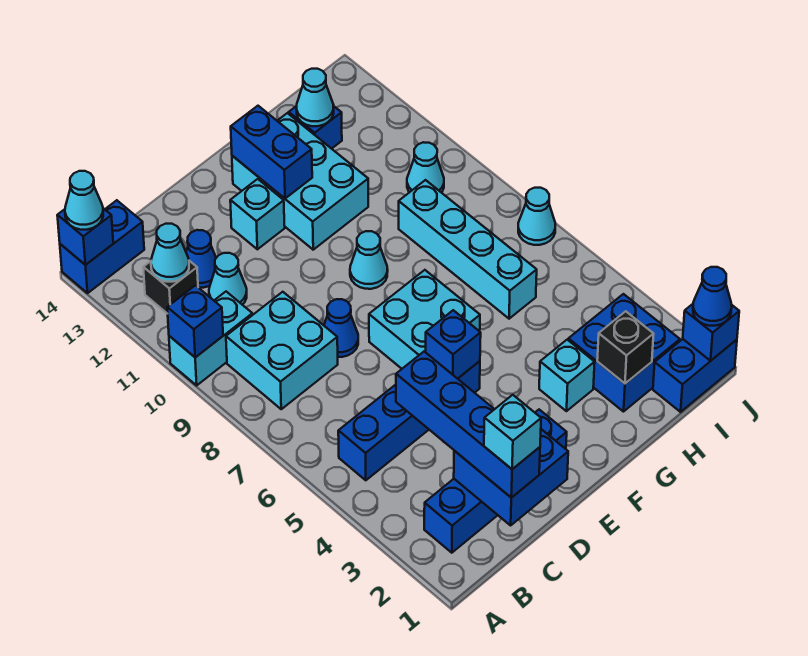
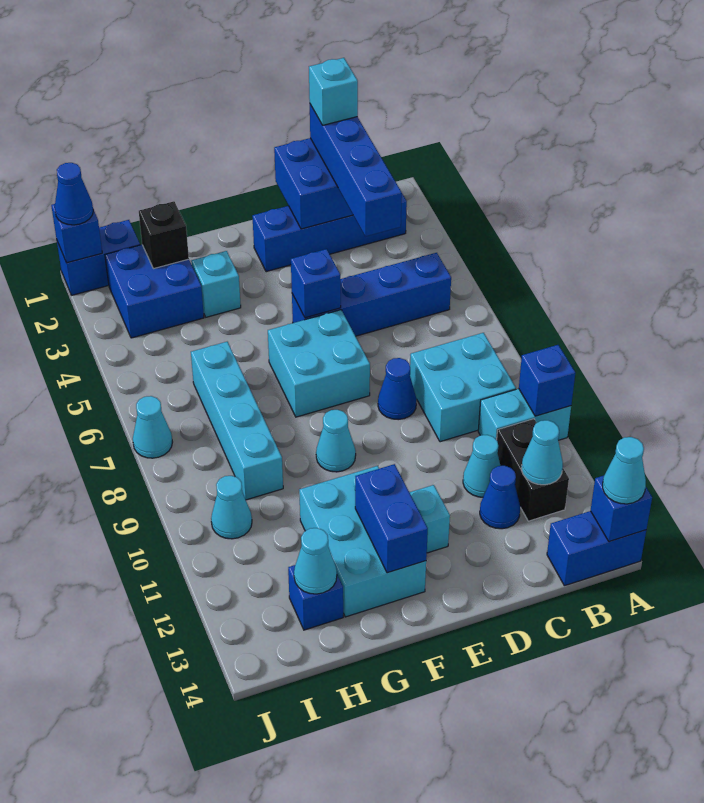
black brick B12 level 1 -> black brick B11:B12 level 1

